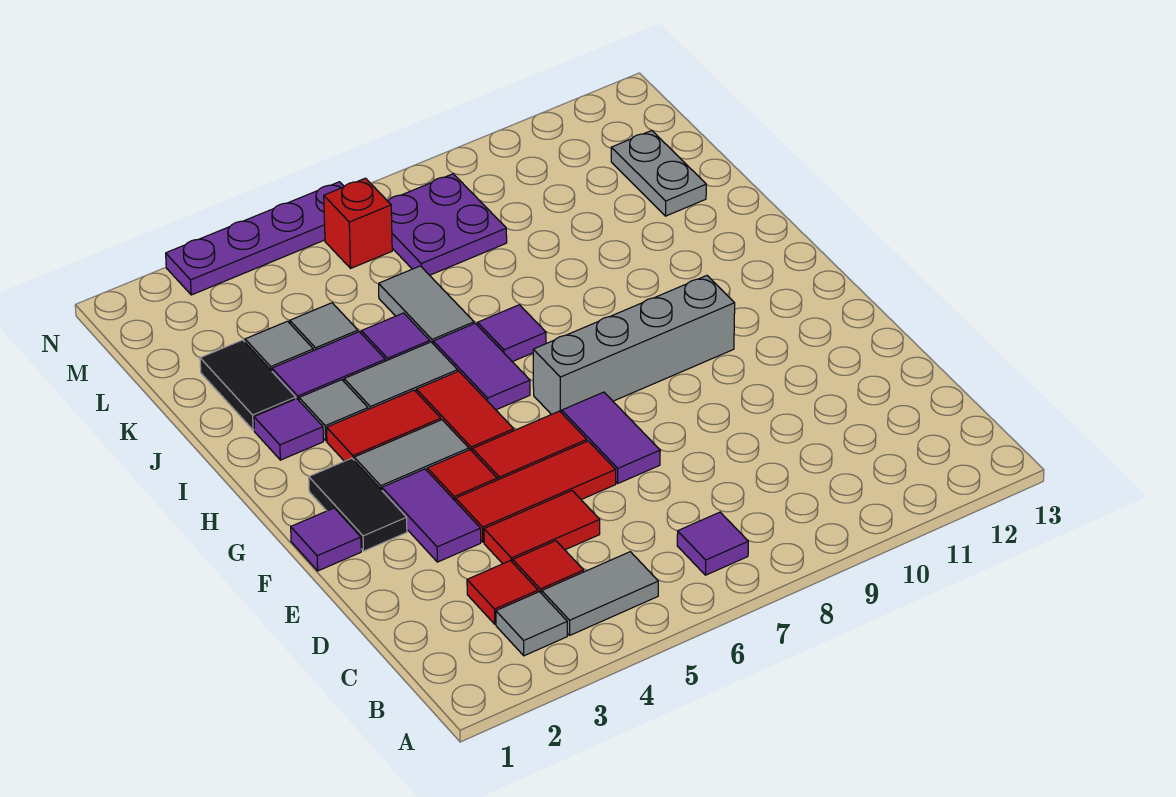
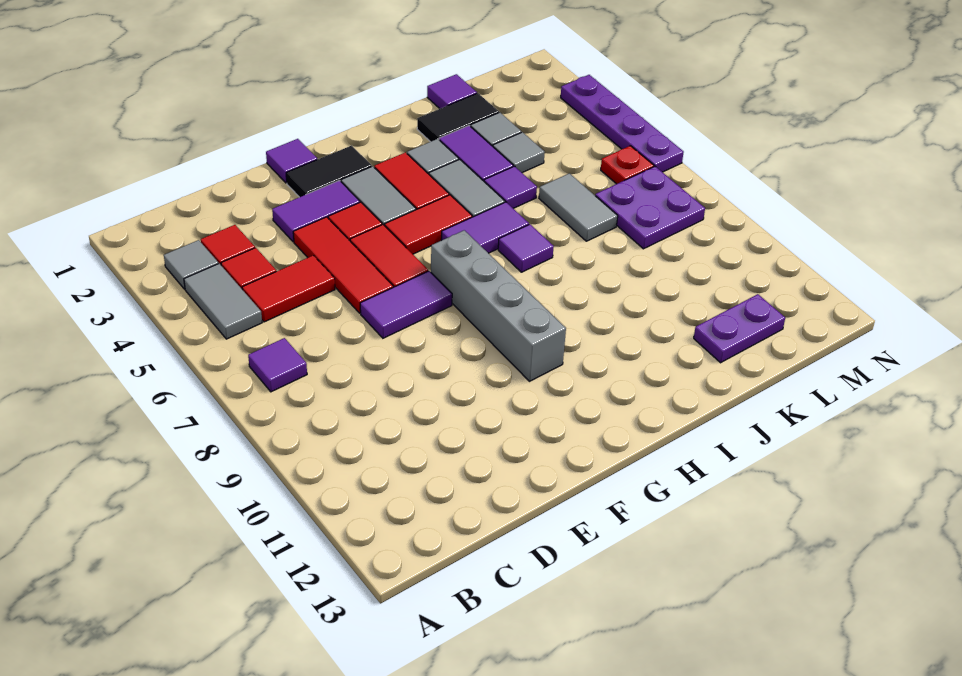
red tile D4:D5 level 1 -> red tile C5:D5 level 1
purple tile I2 level 1 -> purple tile K1 level 1
grey tile J6:K6 level 1 -> grey tile K6:K7 level 1
grey plate K12:L12 level 1 -> purple plate K12:L12 level 1
red brick M6 level 1 -> red plate M6 level 1

